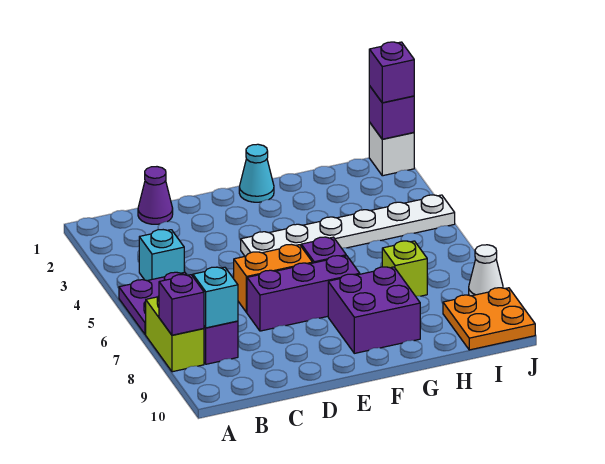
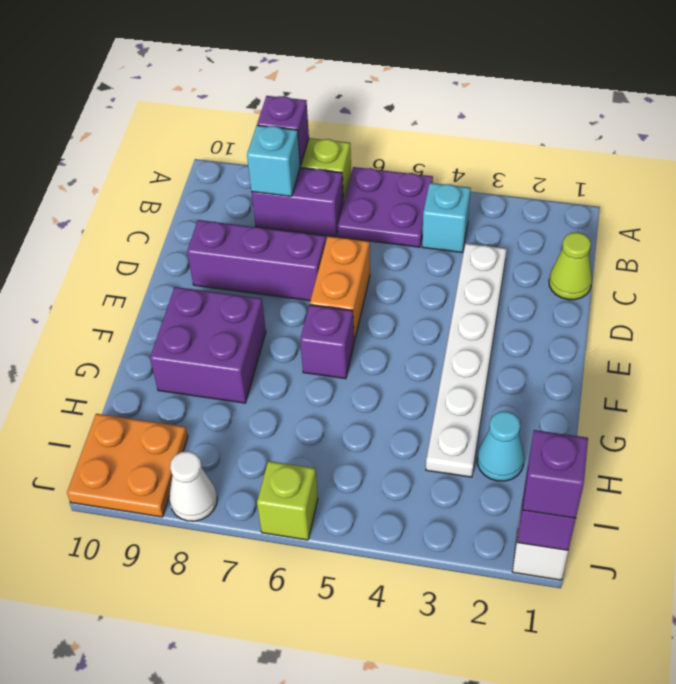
purple cone C1 level 1 -> lime cone C1 level 1
purple brick D7:F7 level 1 -> purple brick D7:D9 level 1
white plate E4:J4 level 1 -> white plate C3:H3 level 1
cyan cone F1 level 1 -> cyan cone H2 level 1
lime brick H7 level 1 -> lime brick J6 level 1

